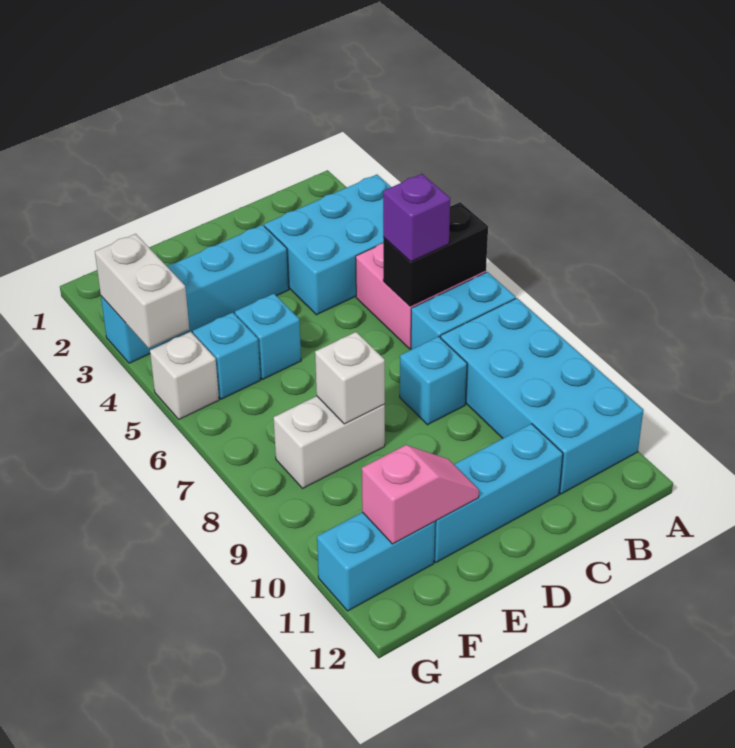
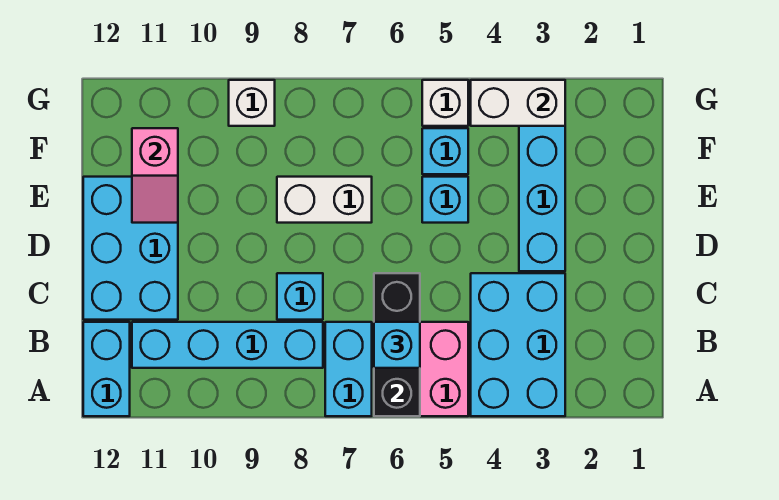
black brick A6:B6 level 2 -> black brick A6:C6 level 2
cyan brick A8:B11 level 1 -> cyan brick B8:B11 level 1
purple brick B6 level 3 -> cyan brick B6 level 3
cyan brick C11:E11 level 1 -> cyan brick C11:E12 level 1
white brick E8:F8 level 1 -> white brick E7:E8 level 1
white brick E8 level 2 -> white brick G9 level 1
cyan brick F11:G11 level 1 -> cyan brick A12:B12 level 1

